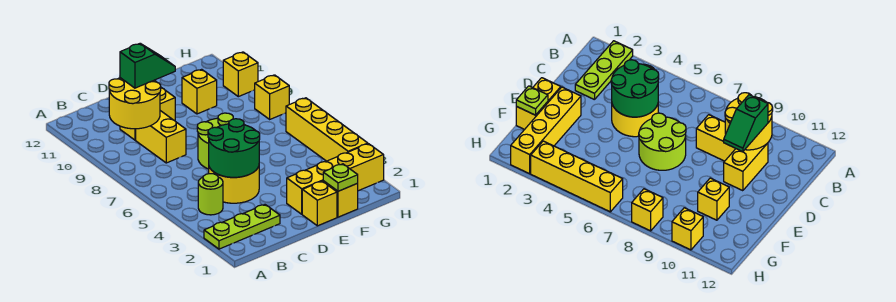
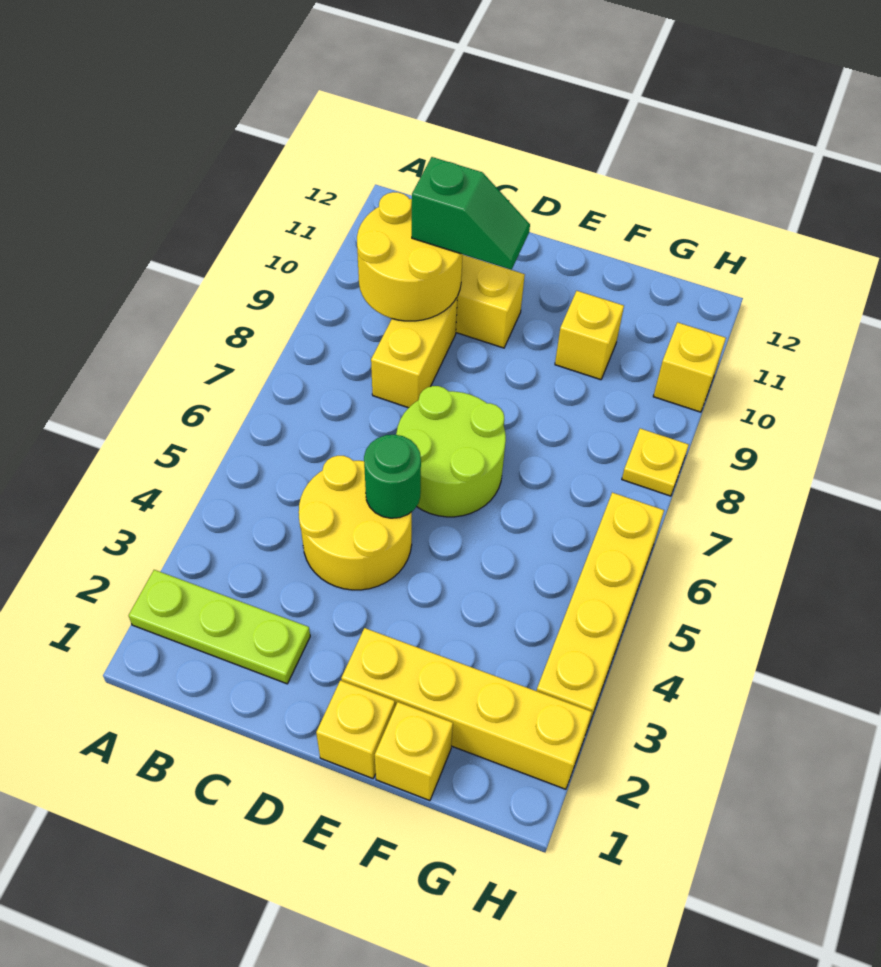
lime round brick B4 level 1 -> none
green round brick C4:D5 level 2 -> green round brick D5 level 2
lime plate F1 level 2 -> none
yellow brick H8 level 1 -> yellow plate H8 level 1

